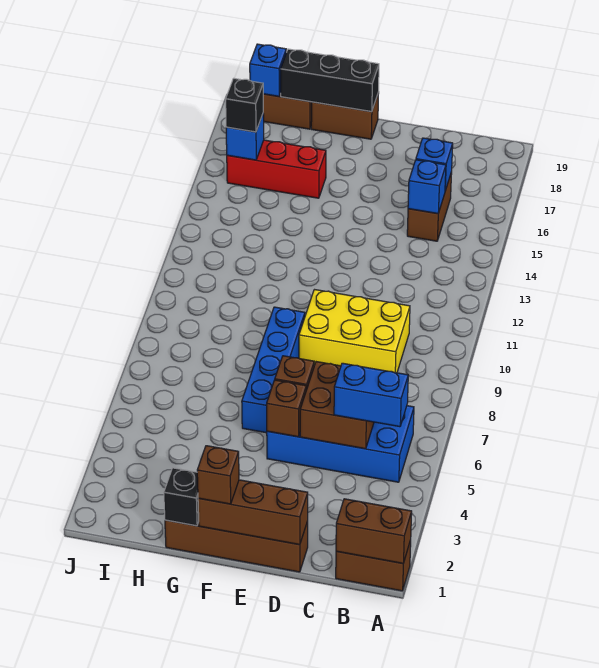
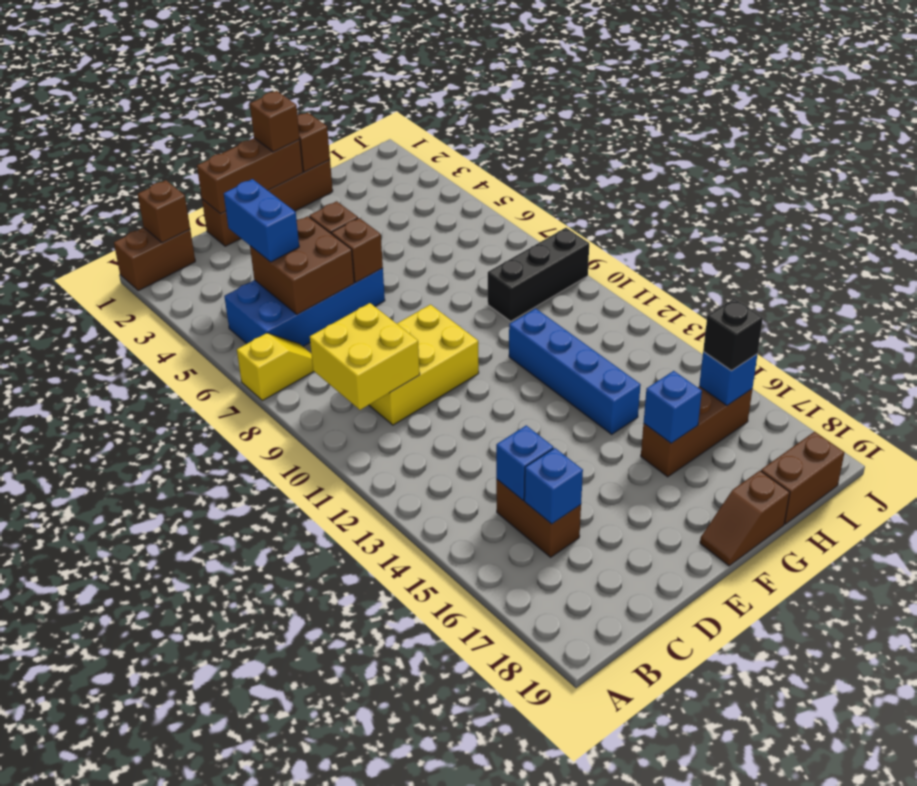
brown brick A1:B1 level 2 -> brown brick B1 level 2
none -> yellow slope A7:B7 level 1 top A
blue brick B5:C5 level 3 -> blue brick C4:C5 level 3
none -> yellow brick B9:C10 level 2
blue brick F6:F9 level 1 -> blue brick G11:G14 level 1
brown brick F19:G19 level 1 -> brown slope F19:G19 level 1 top G
black brick F19:H19 level 2 -> black brick H9:J9 level 1
black brick G1 level 2 -> brown brick G1 level 2
red brick G16:I16 level 1 -> brown brick G16:I16 level 1
blue brick I19 level 2 -> blue brick G16 level 2

